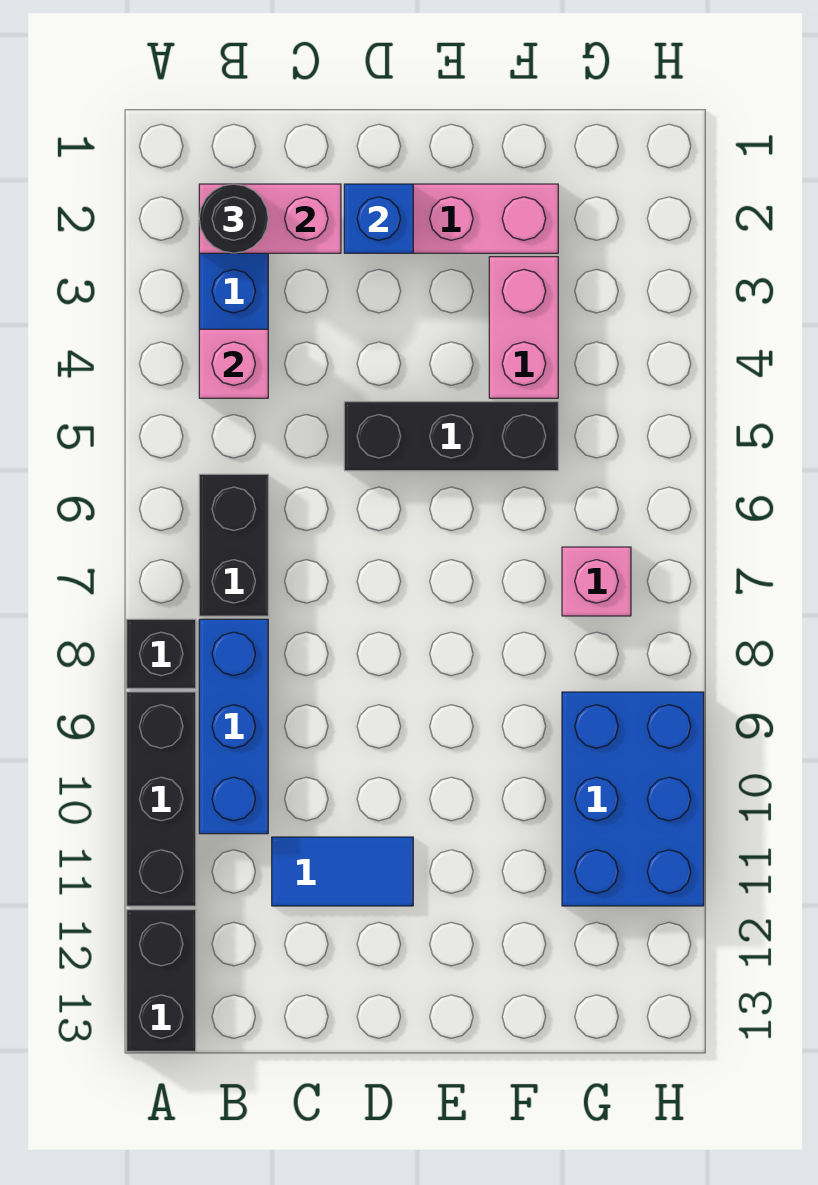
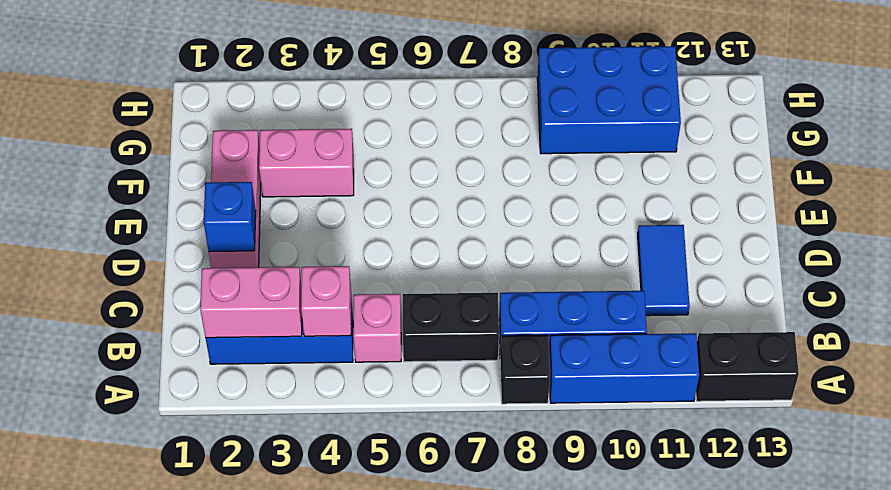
black brick A9:A11 level 1 -> blue brick A9:A11 level 1
pink brick B2:C2 level 2 -> pink brick B2:B3 level 2
black round brick B2 level 3 -> none
black brick D5:F5 level 1 -> none
pink brick G7 level 1 -> pink brick B5 level 1

